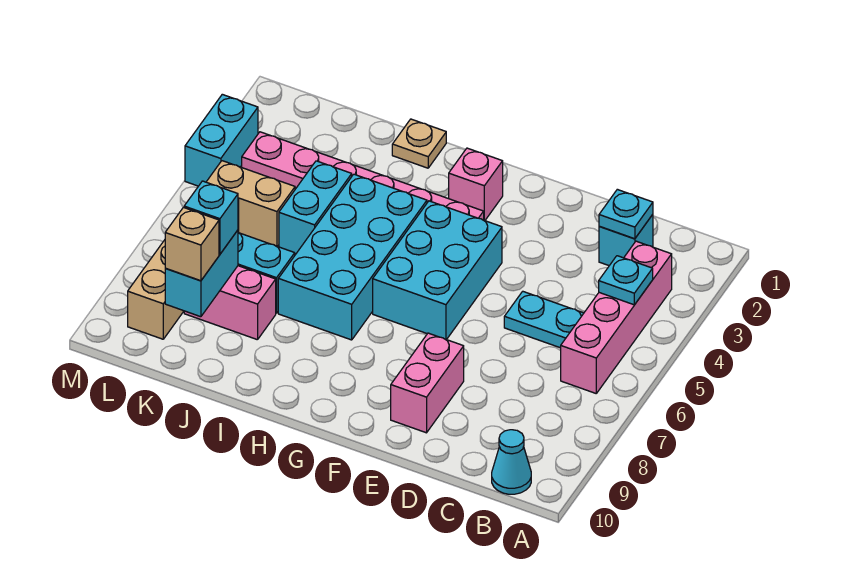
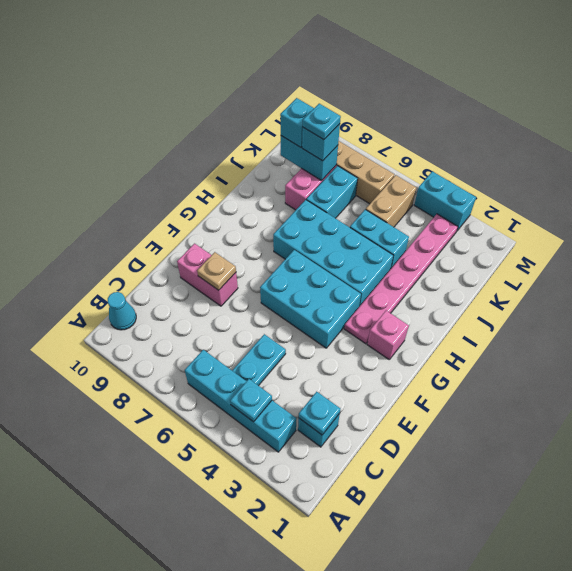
pink brick B3:B6 level 1 -> cyan brick B3:B6 level 1
tan plate I1 level 1 -> tan plate E8 level 2
none -> cyan plate K8 level 4
tan brick K9 level 3 -> cyan brick K9 level 3

